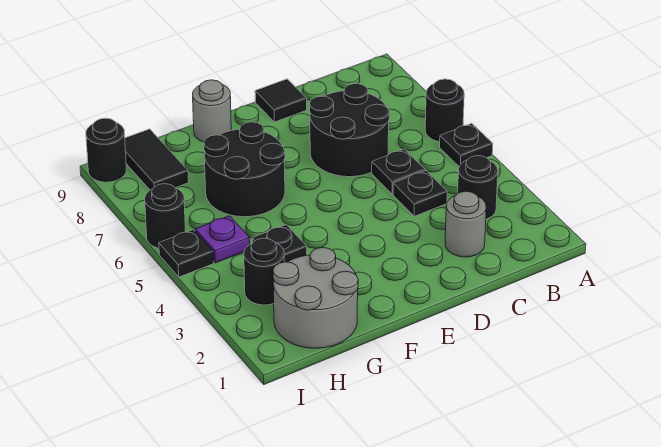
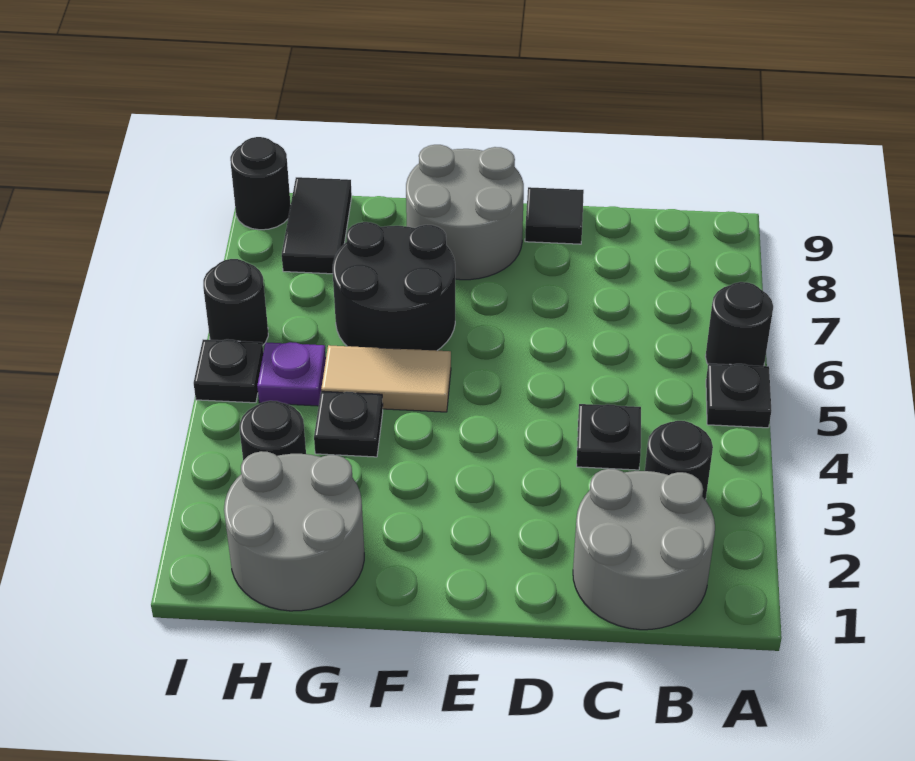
grey round brick C2 level 1 -> grey round brick B1:C2 level 1
black plate C5 level 1 -> none
black round brick C6:D7 level 1 -> none
none -> tan tile F5:G5 level 1
grey round brick F9 level 1 -> grey round brick E8:F9 level 1

